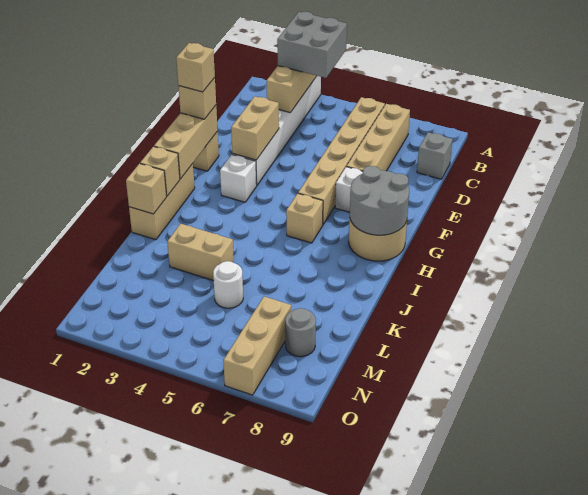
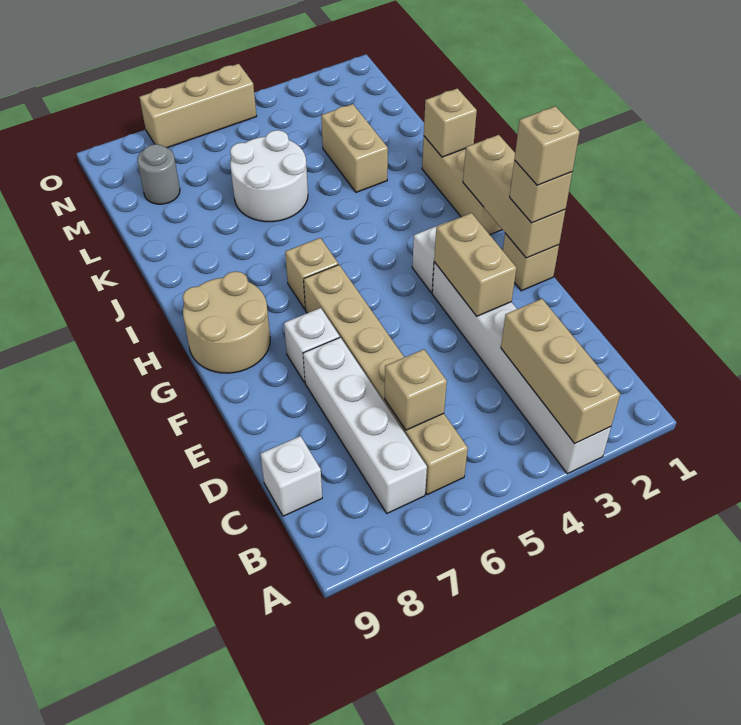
grey brick A3:B4 level 3 -> none
tan brick B7:E7 level 1 -> white brick B7:E7 level 1
grey brick C9 level 1 -> white brick C9 level 1
grey round brick G8:H9 level 2 -> none
tan brick I1 level 2 -> tan brick C6 level 2
tan brick K3:K4 level 1 -> tan brick K3:L3 level 1
white round brick L5 level 1 -> white round brick K5:L6 level 1
tan brick M7:O7 level 1 -> tan brick O5:O7 level 1

